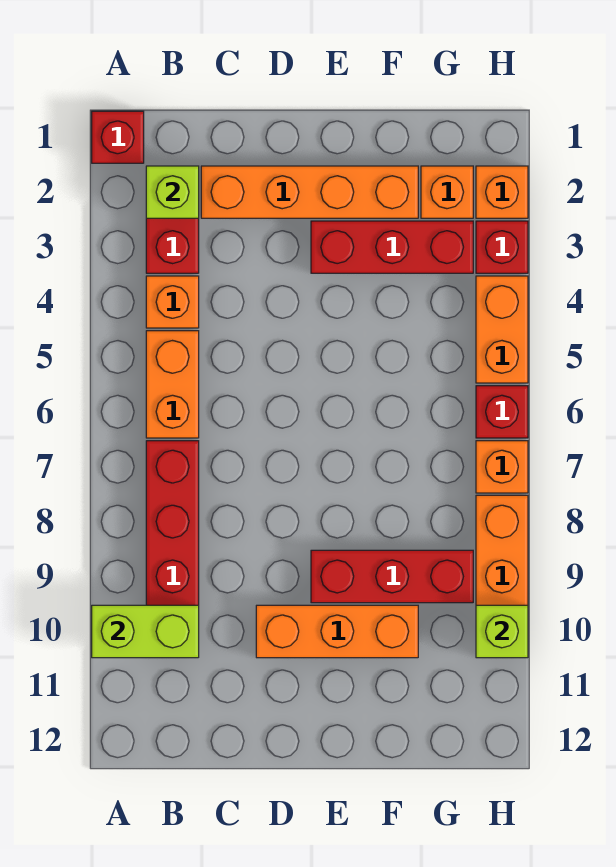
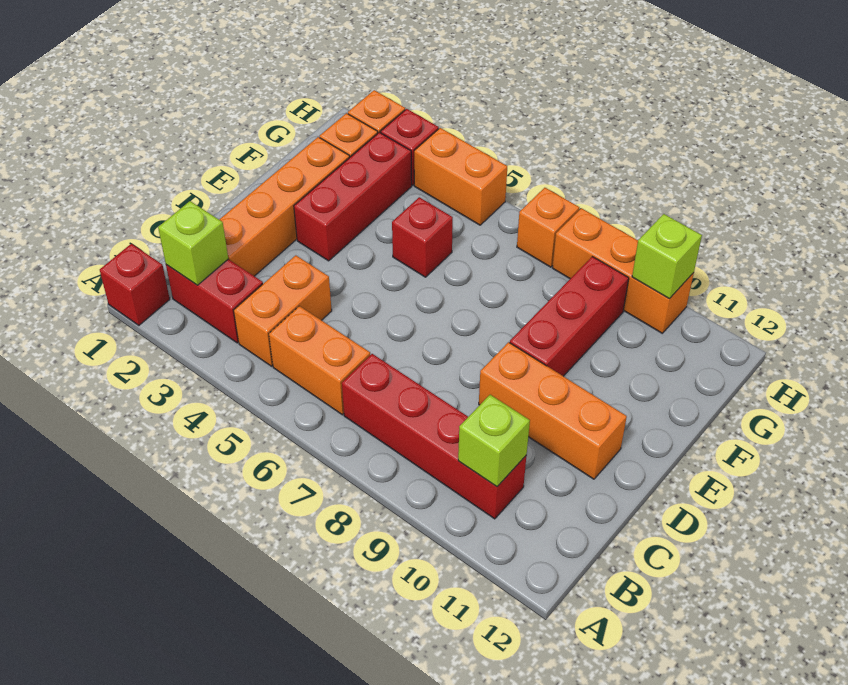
lime brick A10:B10 level 2 -> lime brick B10 level 2
orange brick B4 level 1 -> orange brick B4:C4 level 1
orange brick D10:F10 level 1 -> orange brick D9:D11 level 1
red brick H6 level 1 -> red brick F5 level 1

